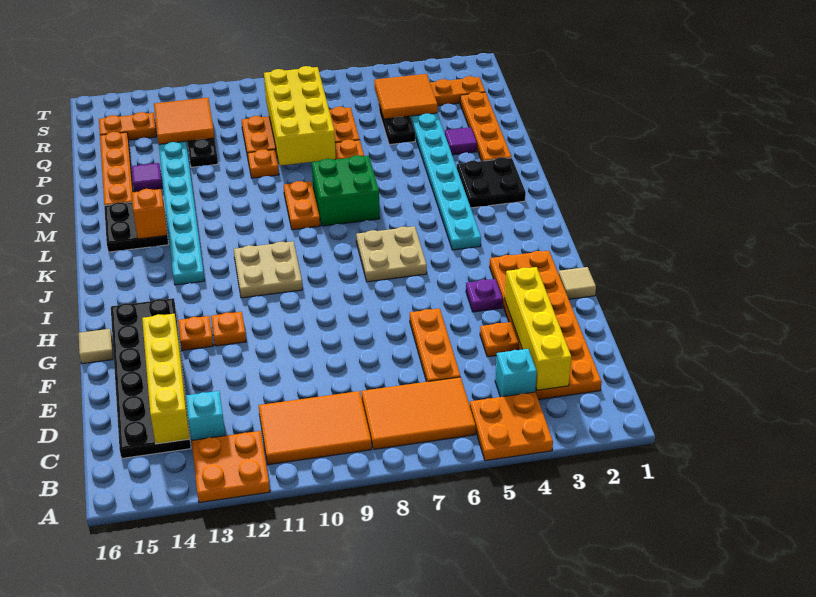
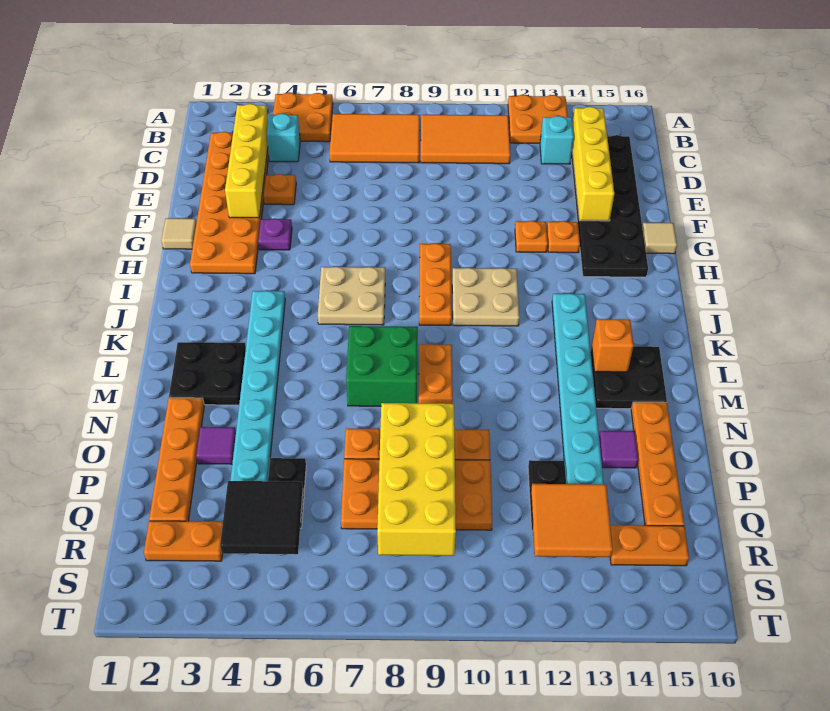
orange plate D6:F6 level 1 -> orange plate H9:J9 level 1
orange tile Q4:R5 level 2 -> black tile Q4:R5 level 2

